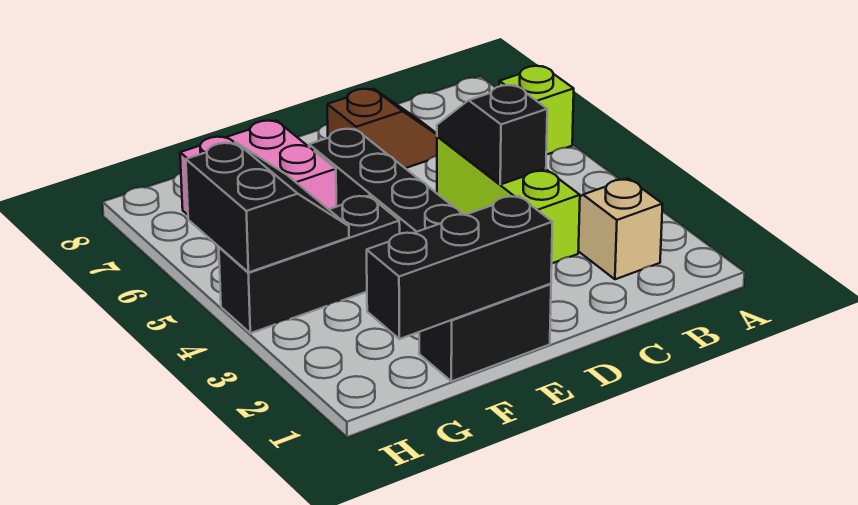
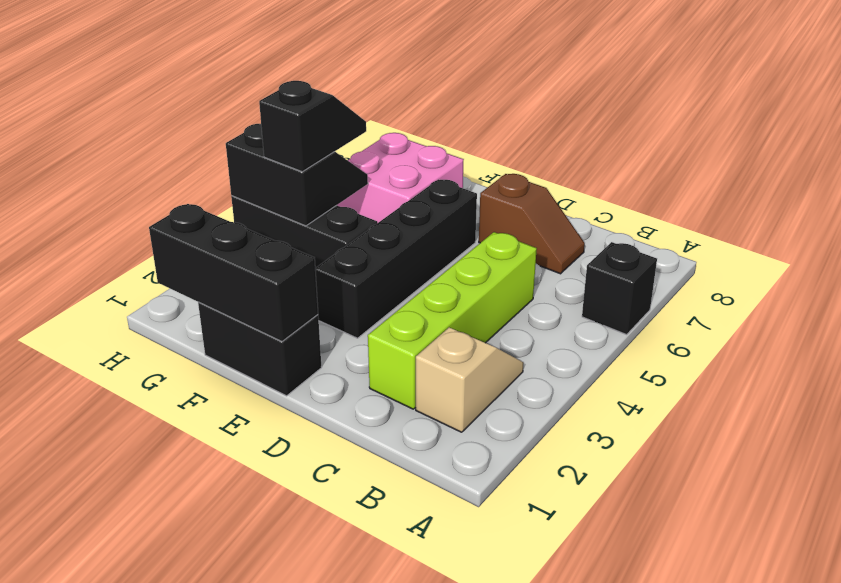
lime brick A6 level 1 -> black brick A6 level 1
lime brick C3:C5 level 1 -> lime brick C2:C5 level 1
black slope C4:C5 level 2 top 4 -> black slope G4:G5 level 3 top 4
black slope G4:H5 level 2 top H -> black slope G4:H5 level 2 top 4

